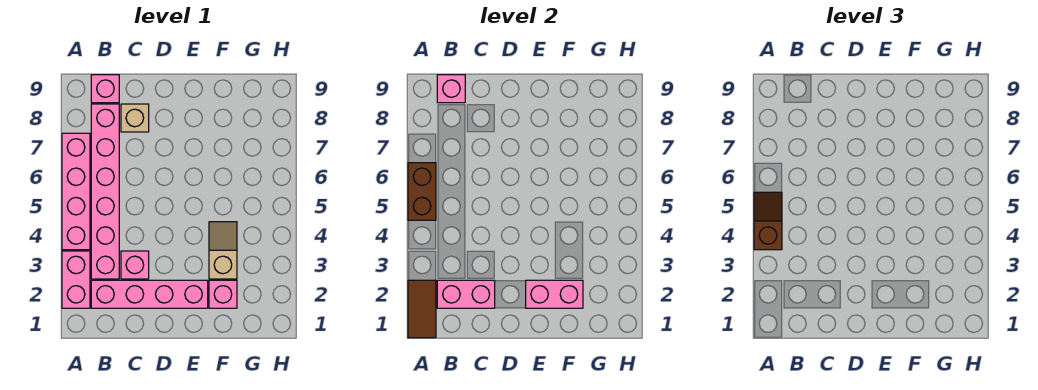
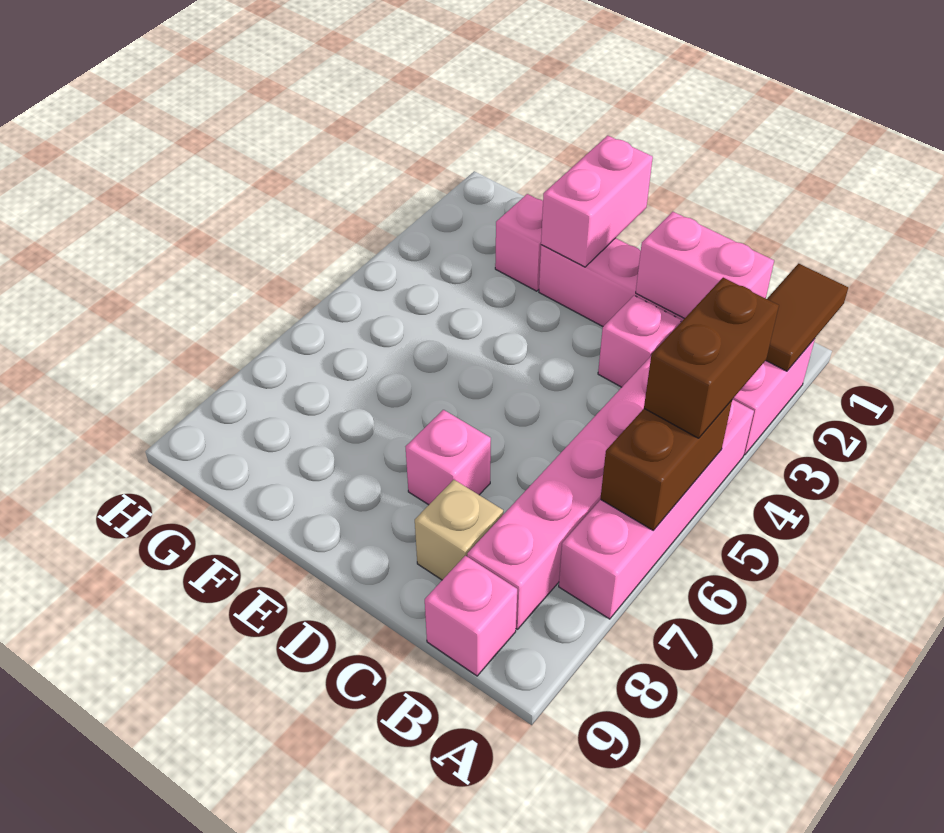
brown slope A4:A5 level 3 top 4 -> brown brick A4:A5 level 3
pink brick B9 level 2 -> pink brick D7 level 1
pink brick E2:F2 level 2 -> pink brick E1:E2 level 2
tan slope F3:F4 level 1 top 3 -> none

